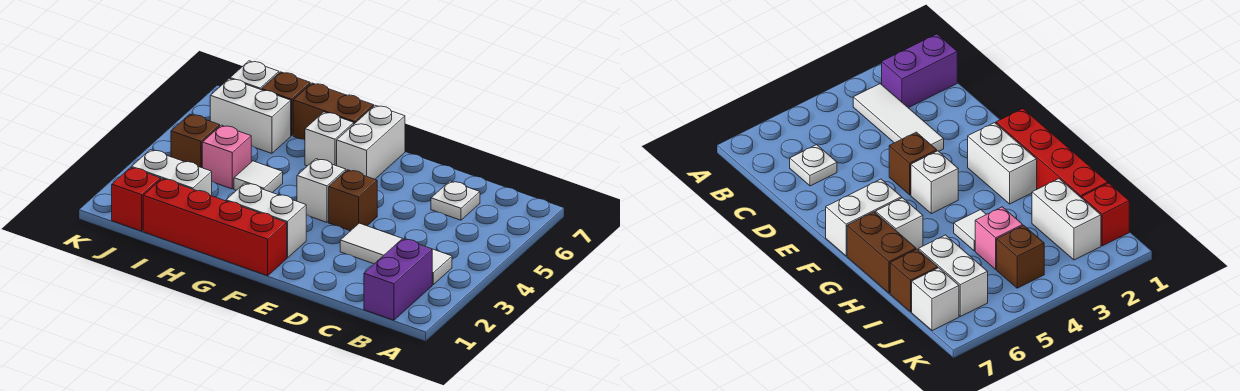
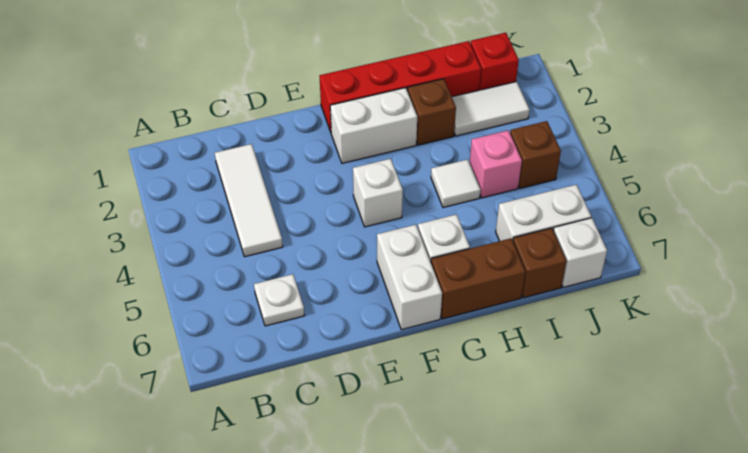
purple brick B1:B2 level 1 -> none
white tile B3:D3 level 1 -> white tile C2:C4 level 1
brown brick E4 level 1 -> brown brick H2 level 1
white brick I2:J2 level 1 -> white tile I2:J2 level 1

